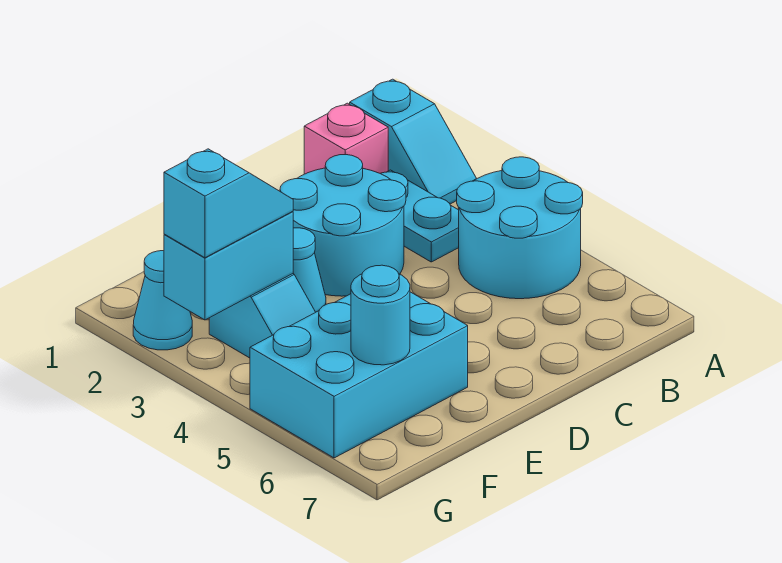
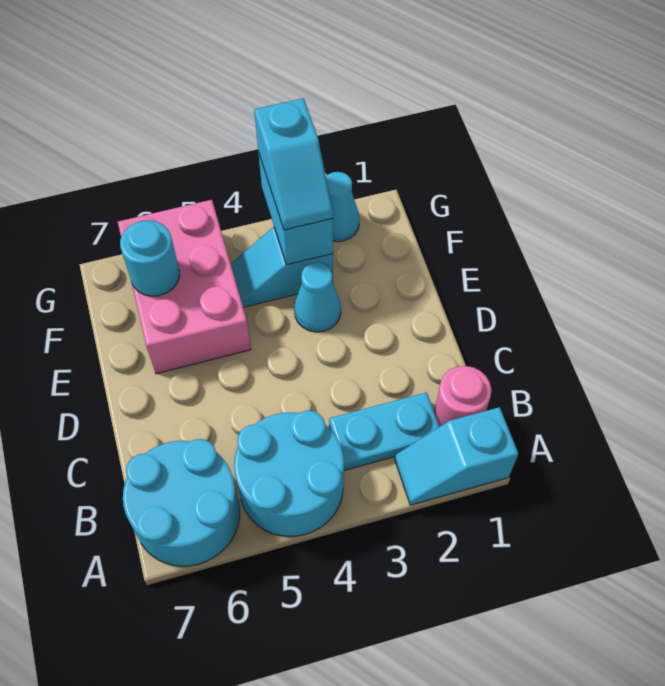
pink brick B1 level 1 -> pink round brick B1 level 1
cyan round brick C2:D3 level 1 -> cyan round brick A6:B7 level 1
cyan brick E5:G6 level 1 -> pink brick E5:G6 level 1

